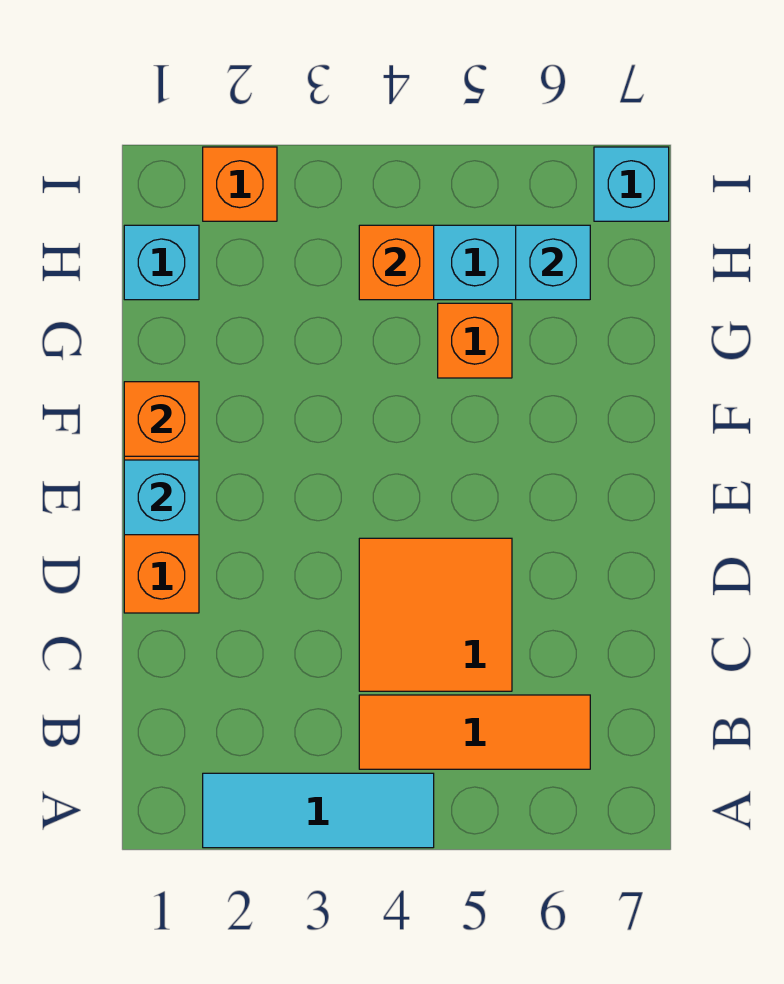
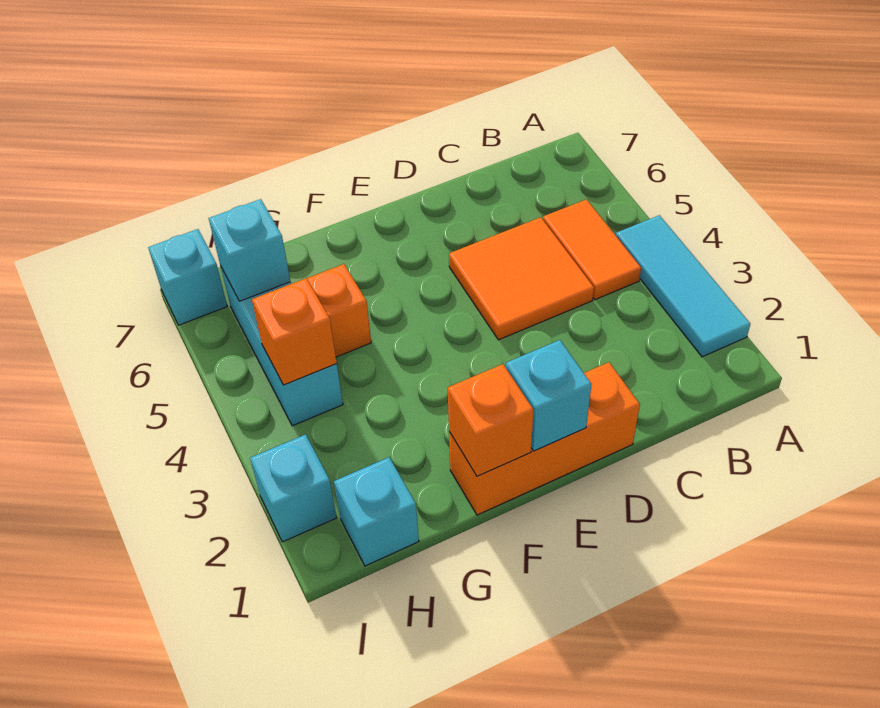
orange tile B4:B6 level 1 -> orange tile B4:B5 level 1
orange brick I2 level 1 -> cyan brick I2 level 1

